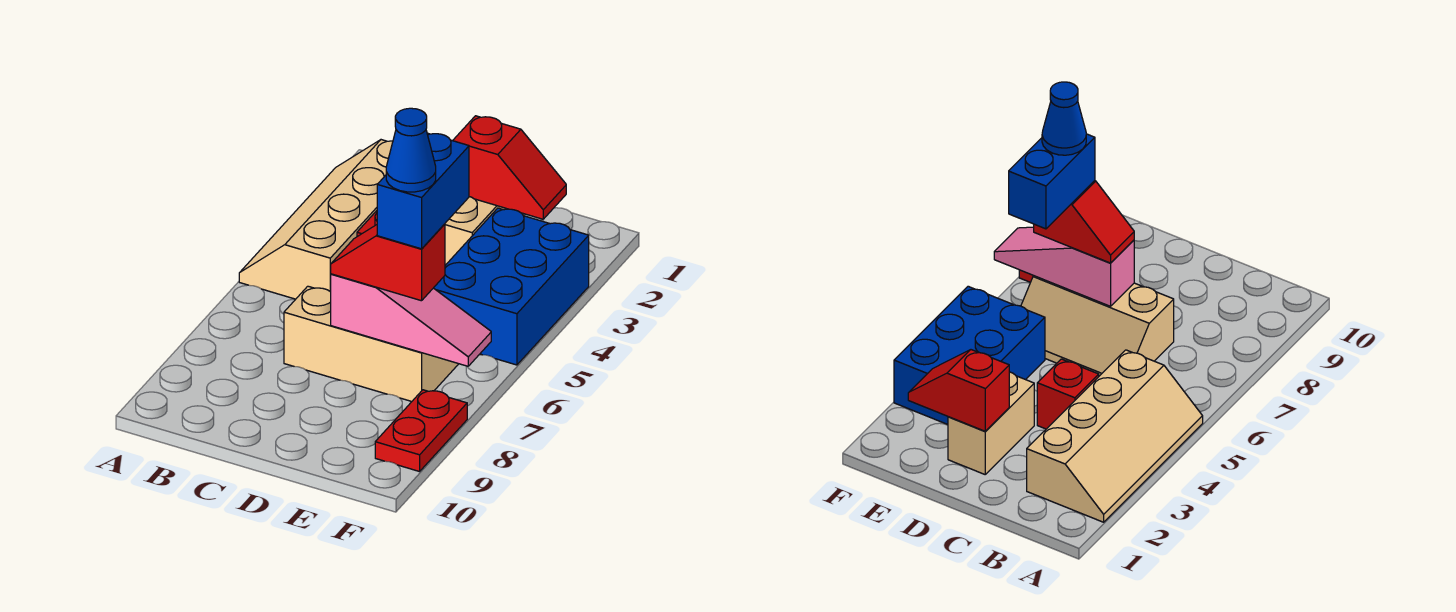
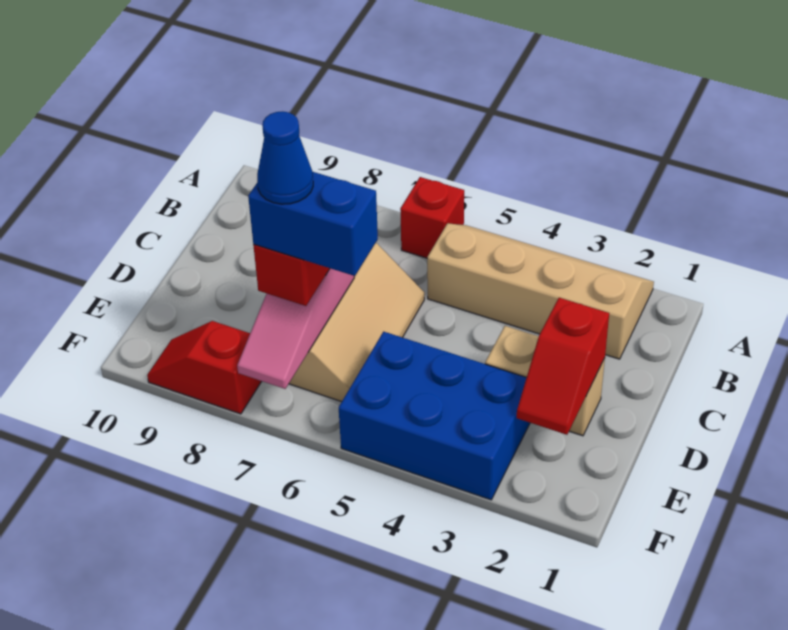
red brick C4 level 1 -> red brick A6 level 1
red plate F8:F9 level 1 -> red slope F8:F9 level 1 top 8

